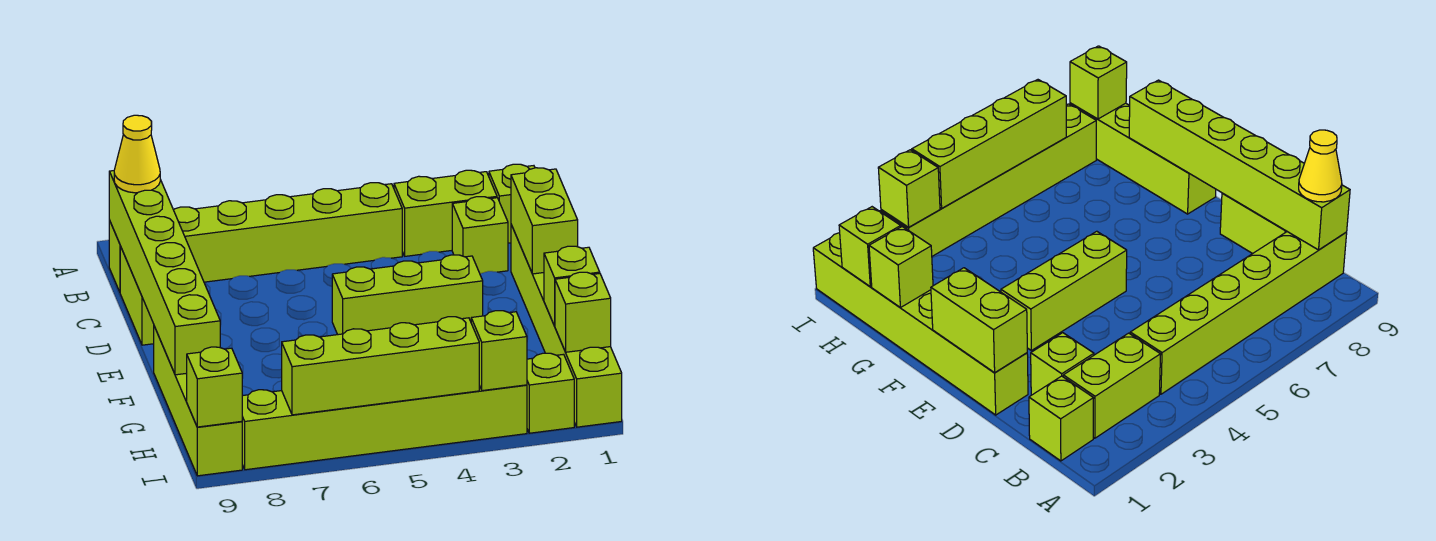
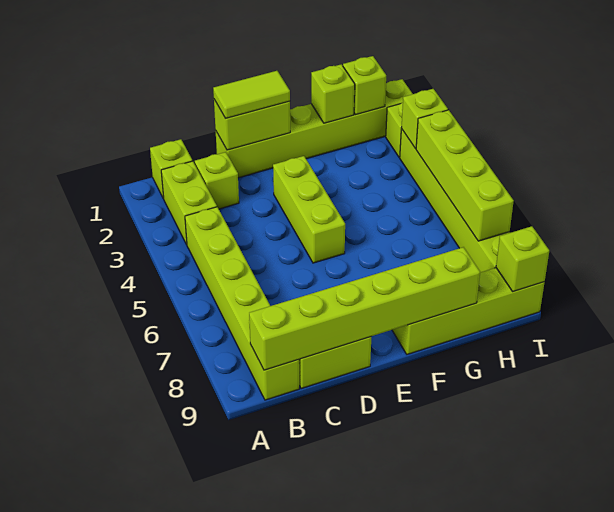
yellow cone B9 level 3 -> none
none -> lime tile D1:E1 level 3

